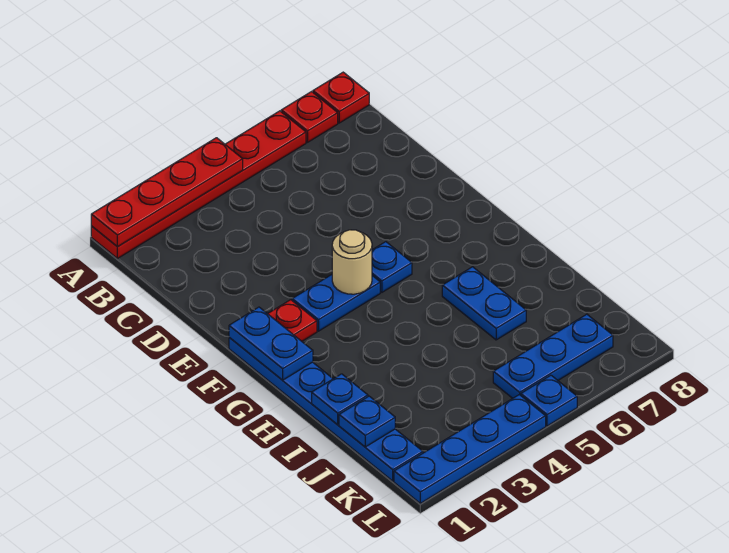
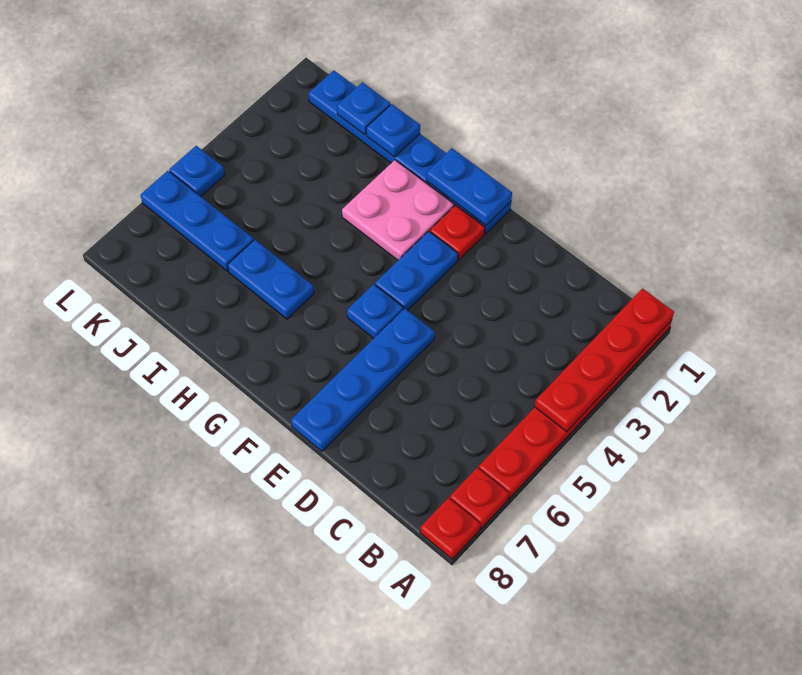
tan round brick F4 level 2 -> none
none -> pink plate G2:H3 level 1
blue plate K5:K7 level 1 -> blue plate J6:L6 level 1
blue plate L1:L4 level 1 -> blue plate E5:E8 level 1

